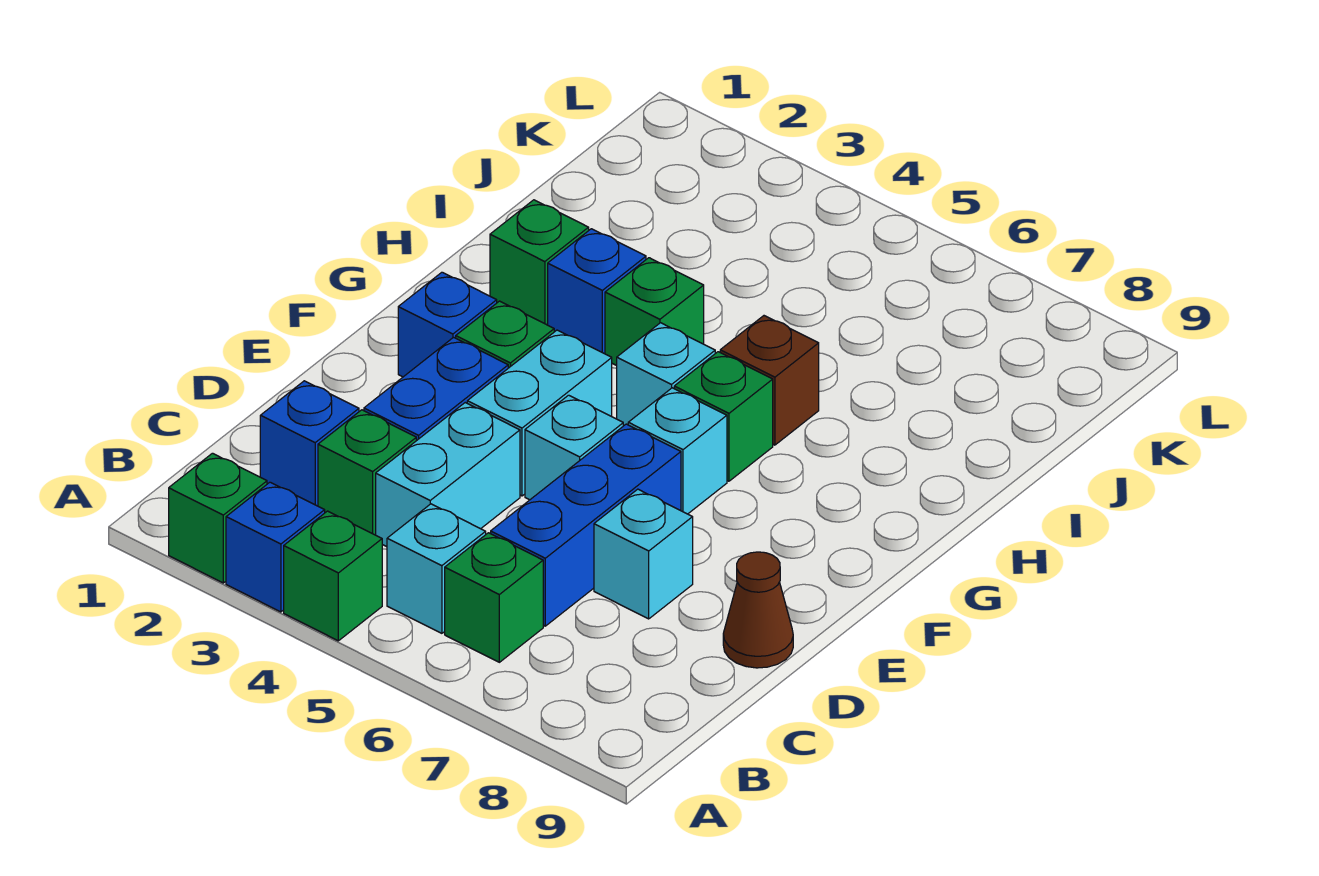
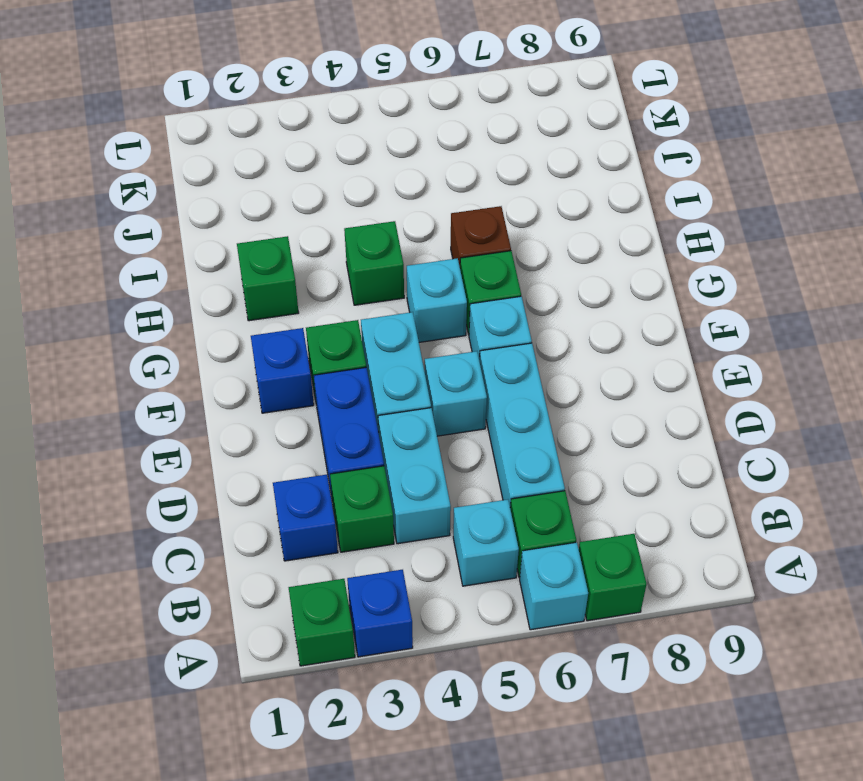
green brick A4 level 1 -> green brick A7 level 1
blue brick C6:E6 level 1 -> cyan brick C6:E6 level 1
cyan brick D7 level 1 -> cyan brick A6 level 1
brown cone D9 level 1 -> none
blue brick H3 level 1 -> none

